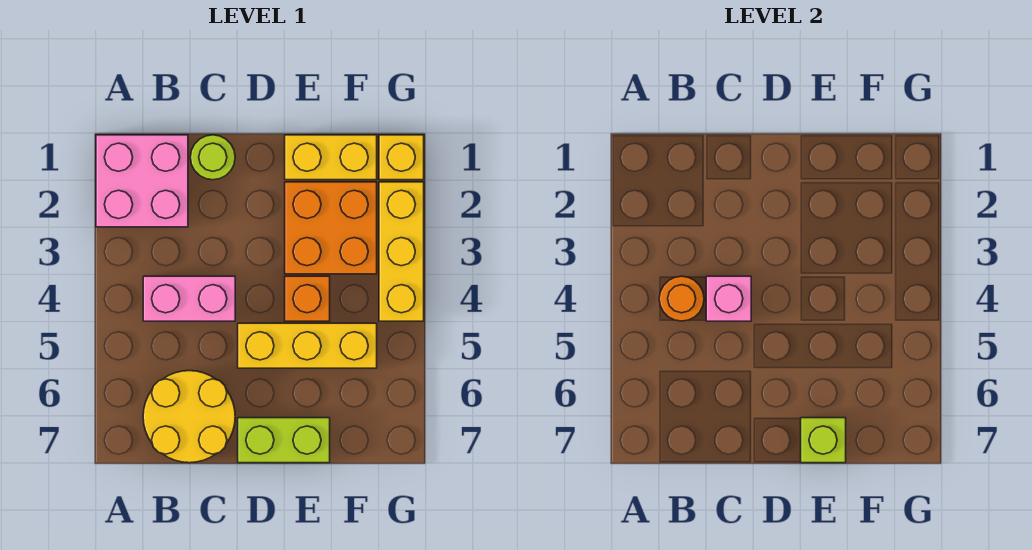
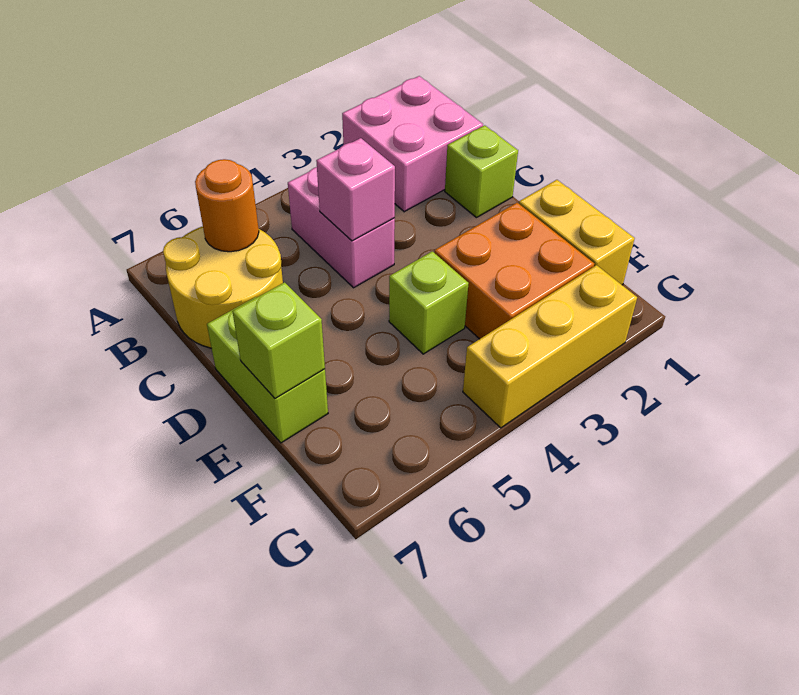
orange round brick B4 level 2 -> orange round brick B6 level 2
lime round brick C1 level 1 -> lime brick C1 level 1
yellow brick D5:F5 level 1 -> none
orange brick E4 level 1 -> lime brick E4 level 1
yellow brick G1 level 1 -> none

